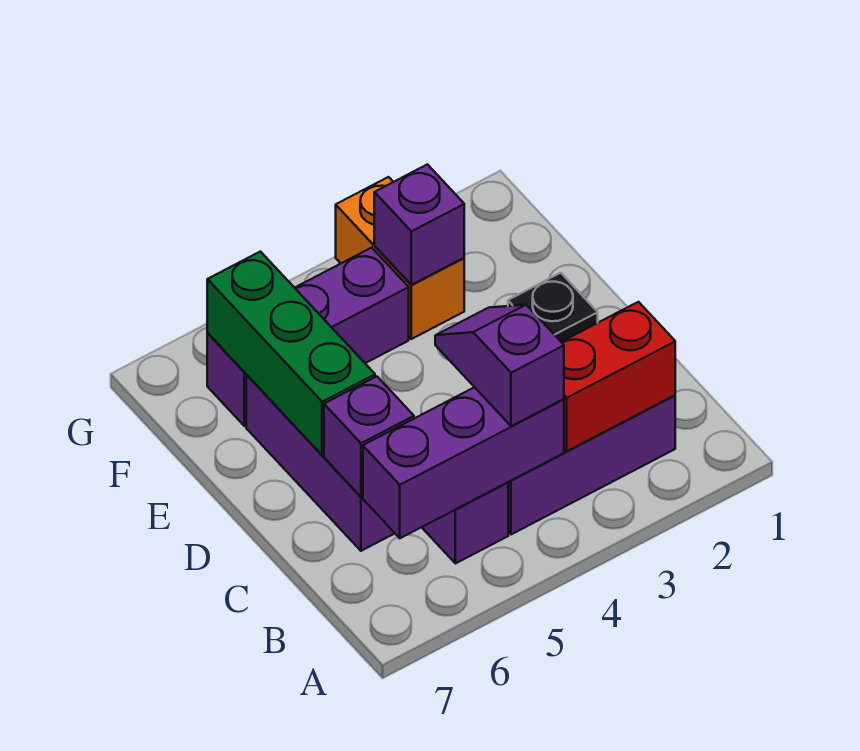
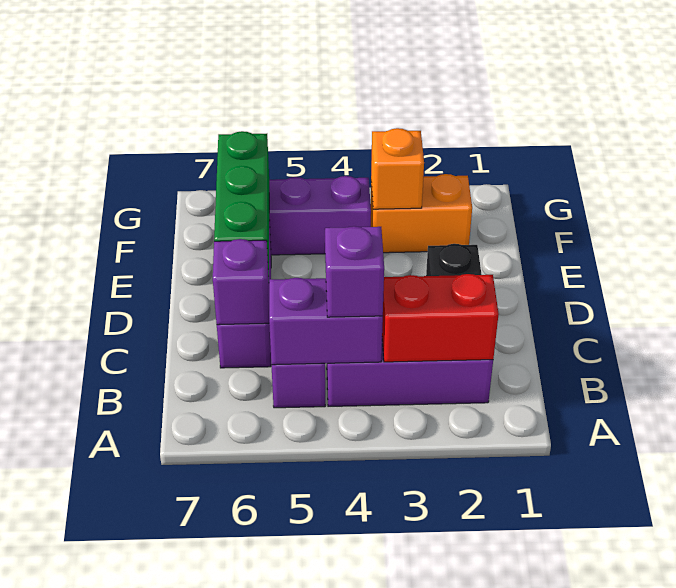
purple brick B4:B6 level 2 -> purple brick B4:B5 level 2
orange brick F3:G3 level 1 -> orange brick F2:F3 level 1
purple brick F3 level 2 -> orange brick F3 level 2

